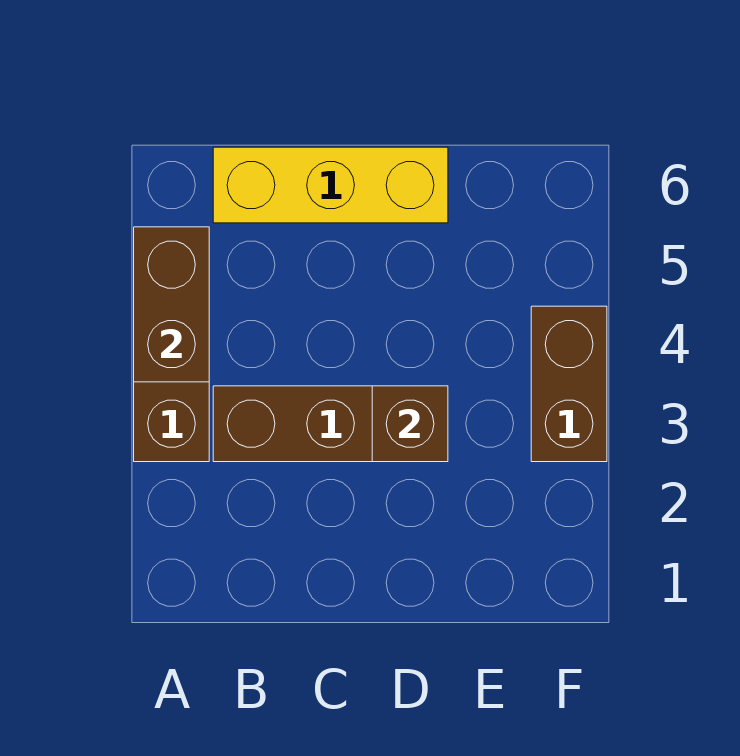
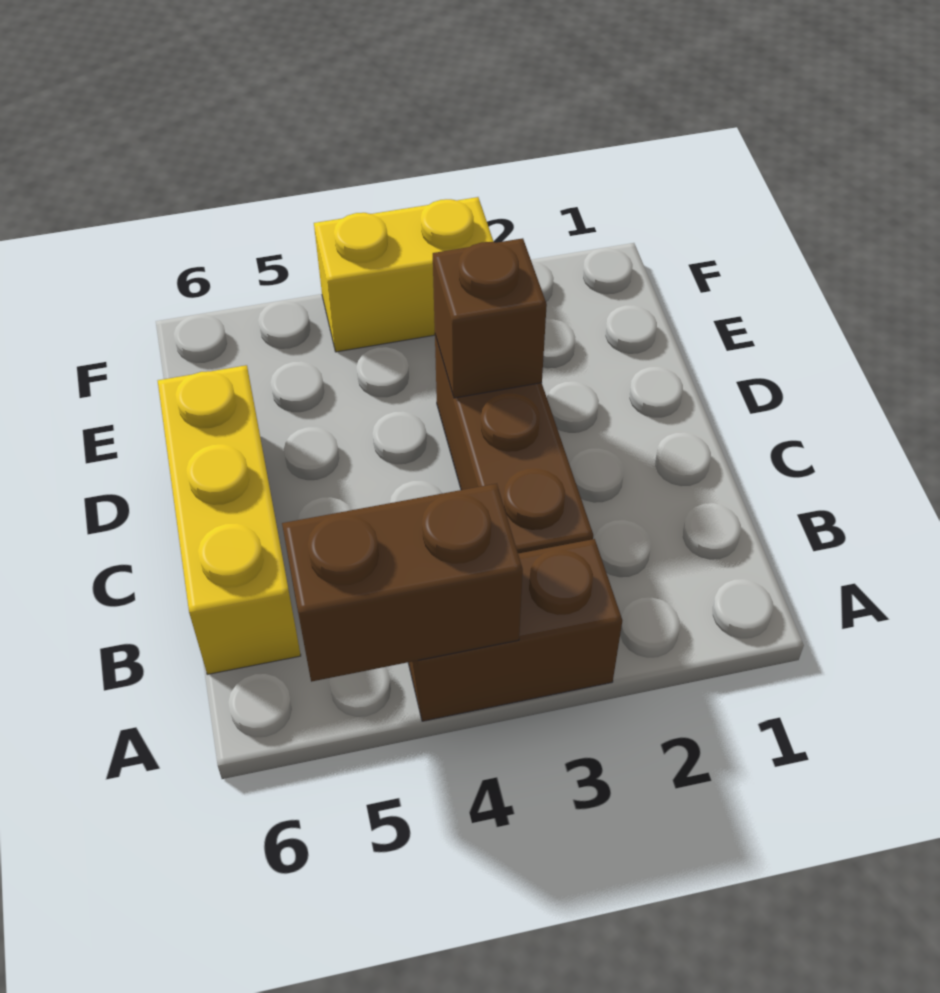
brown brick F3:F4 level 1 -> yellow brick F3:F4 level 1

